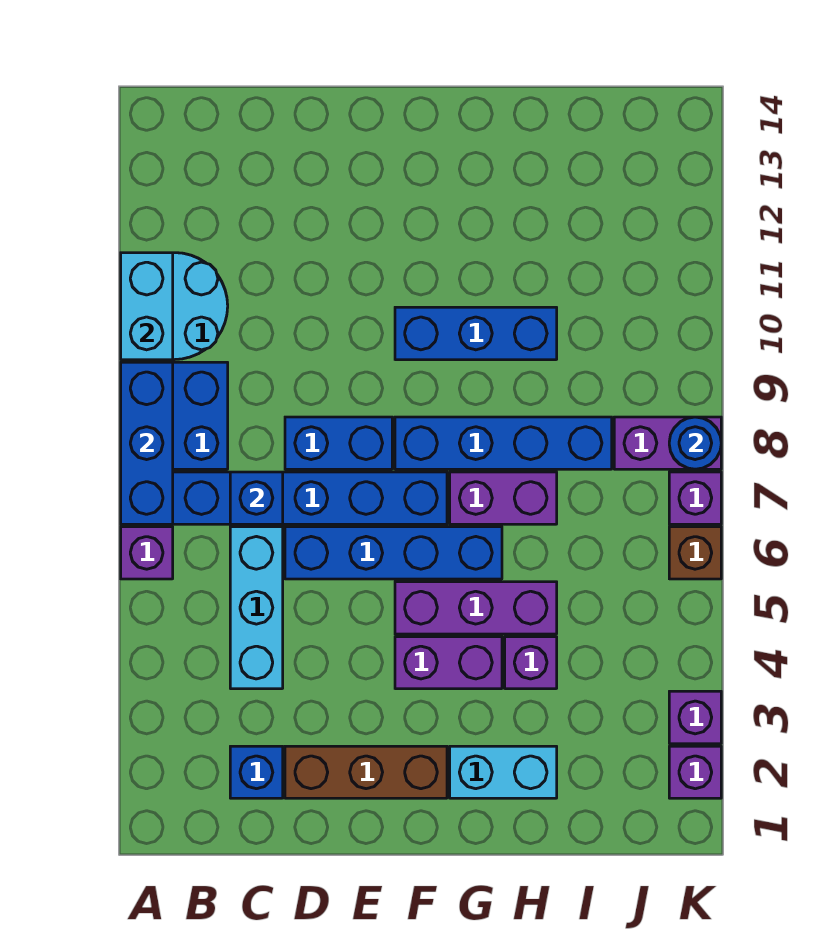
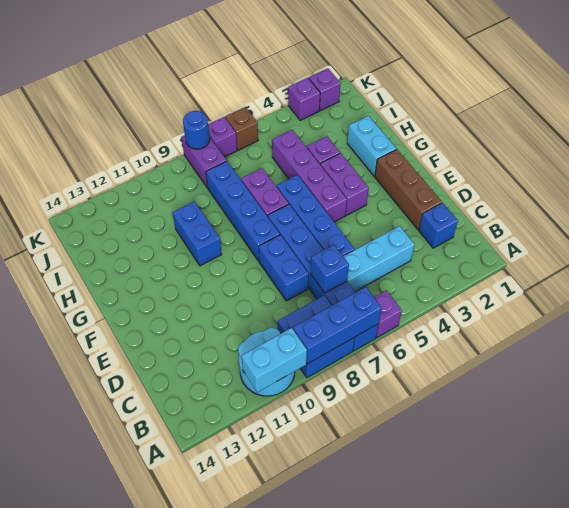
purple brick F5:H5 level 1 -> purple brick F5:I5 level 1
blue brick F10:H10 level 1 -> blue brick G10:H10 level 1

